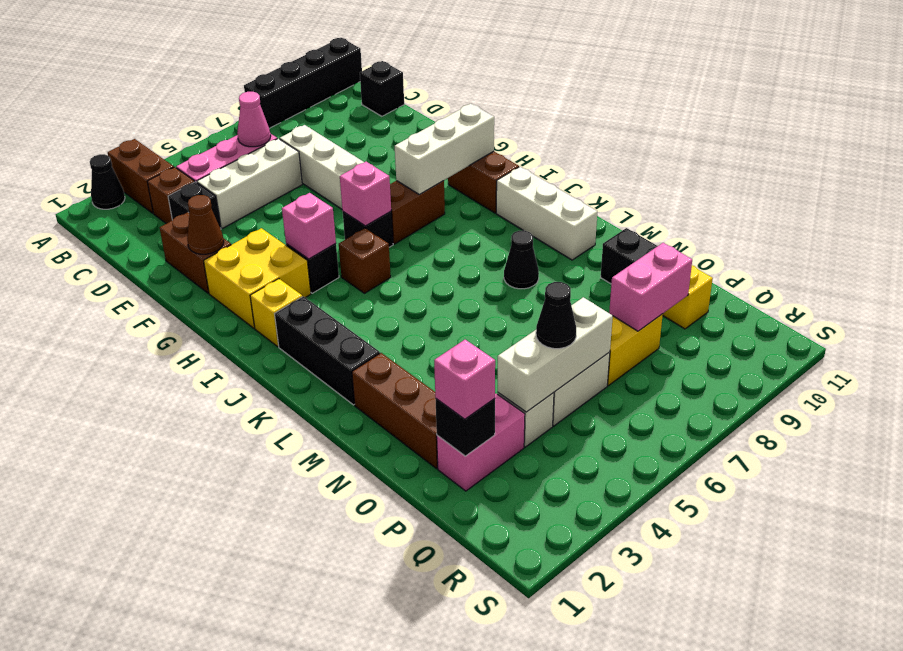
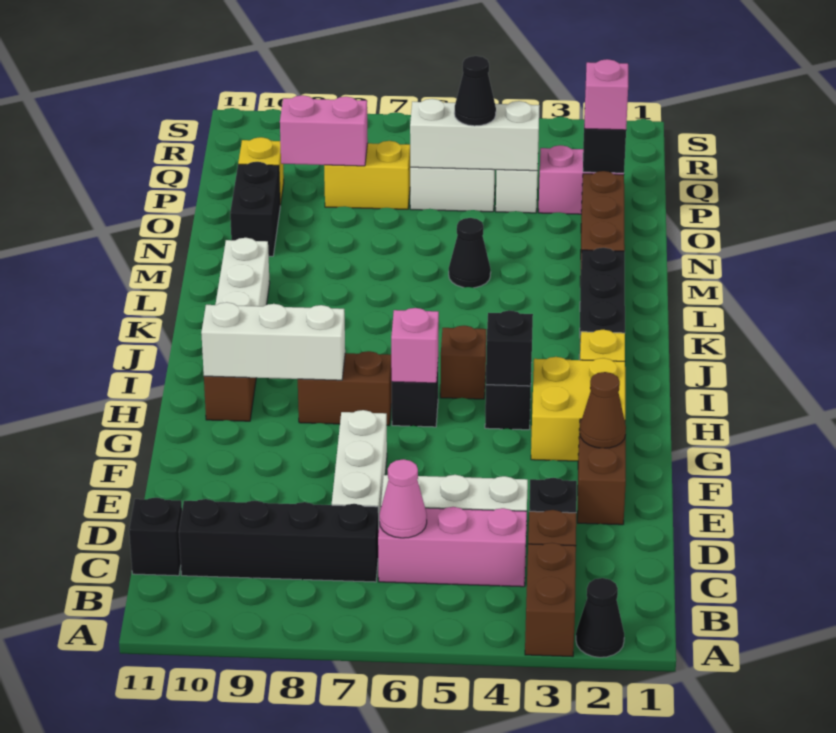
black brick A8:A11 level 1 -> black brick C7:C10 level 1
pink brick H4 level 2 -> black brick H4 level 2
black cone L8 level 1 -> black cone M5 level 1

